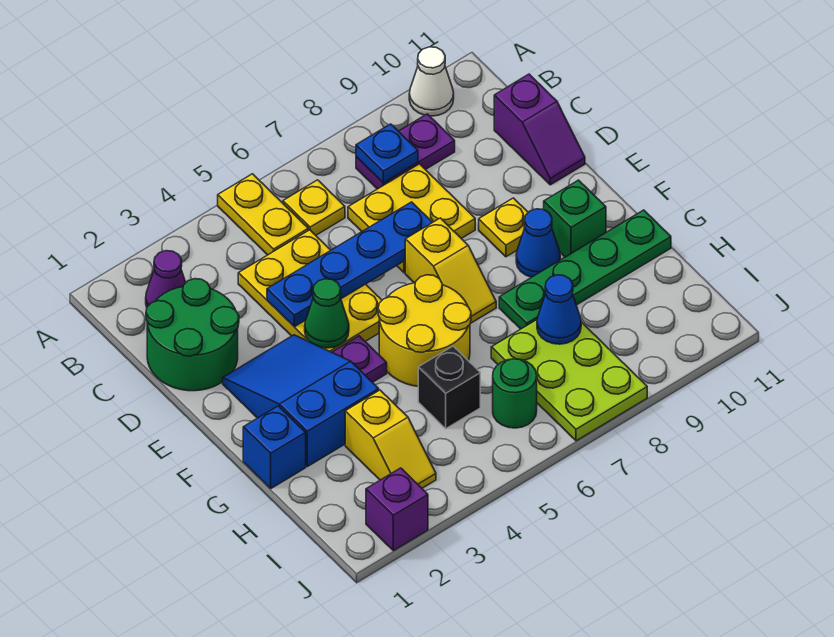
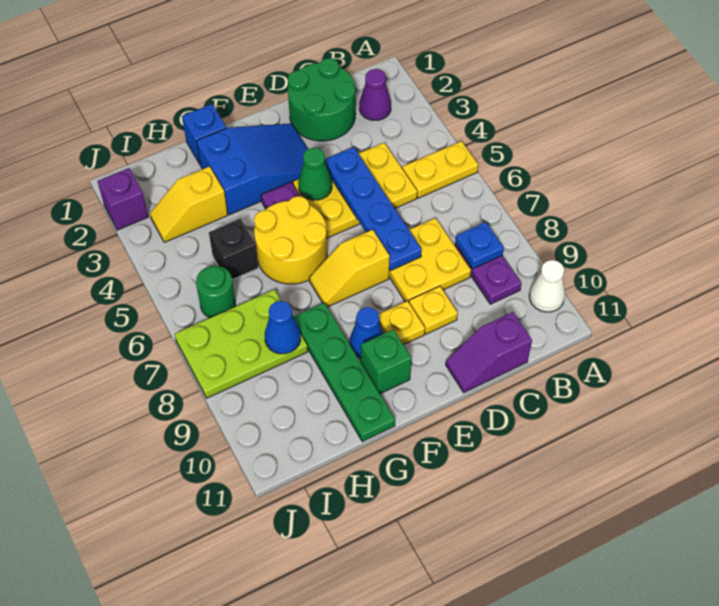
yellow plate B6 level 1 -> yellow plate D9 level 1

